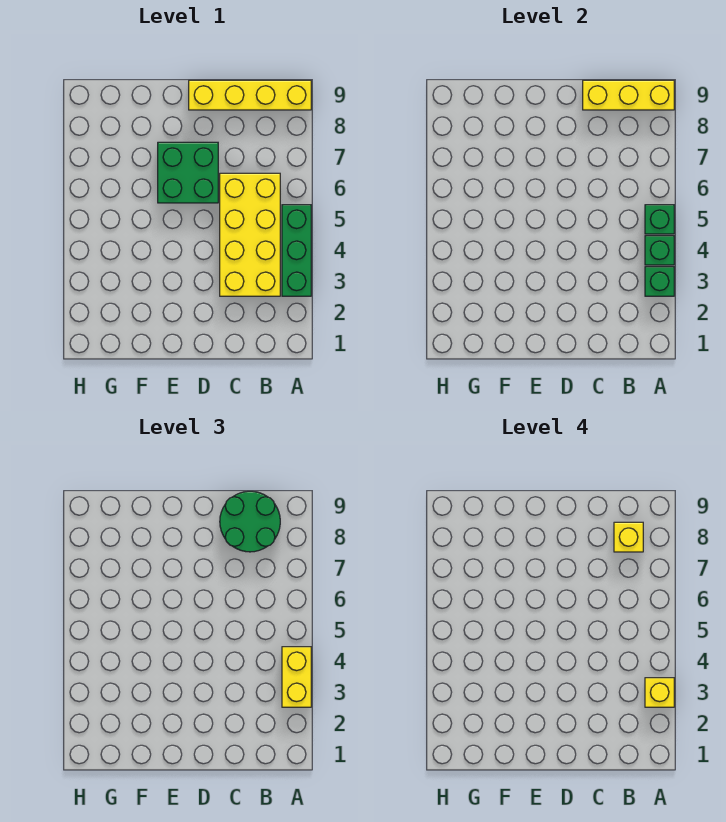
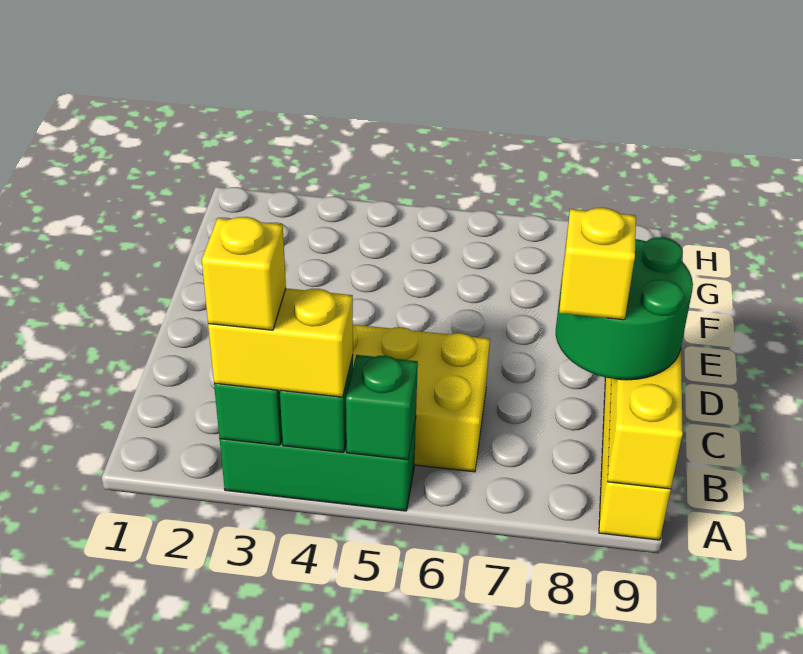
green brick D6:E7 level 1 -> none

